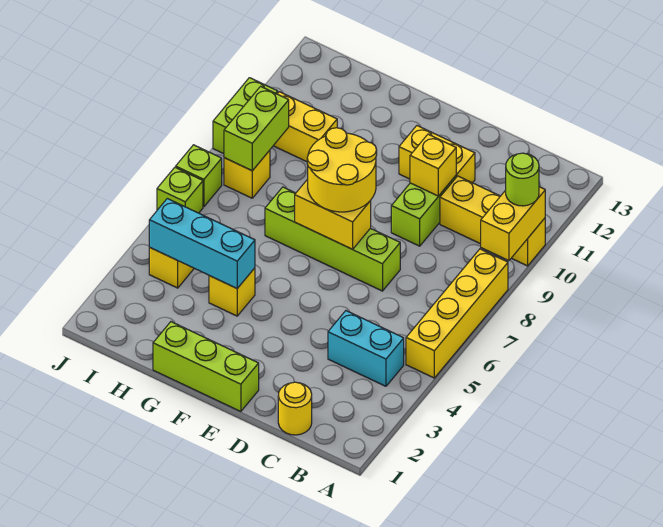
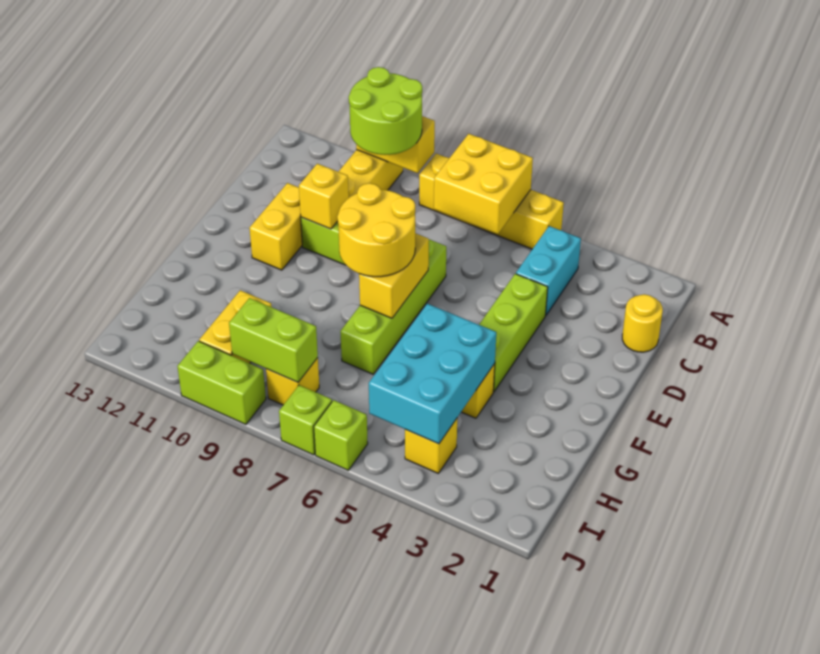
none -> yellow brick A6:B7 level 2
lime round brick A10 level 3 -> lime round brick A9:B10 level 3
lime brick E1:G1 level 1 -> lime brick D4:F4 level 1
cyan brick G4:I4 level 2 -> cyan brick G4:I5 level 2

